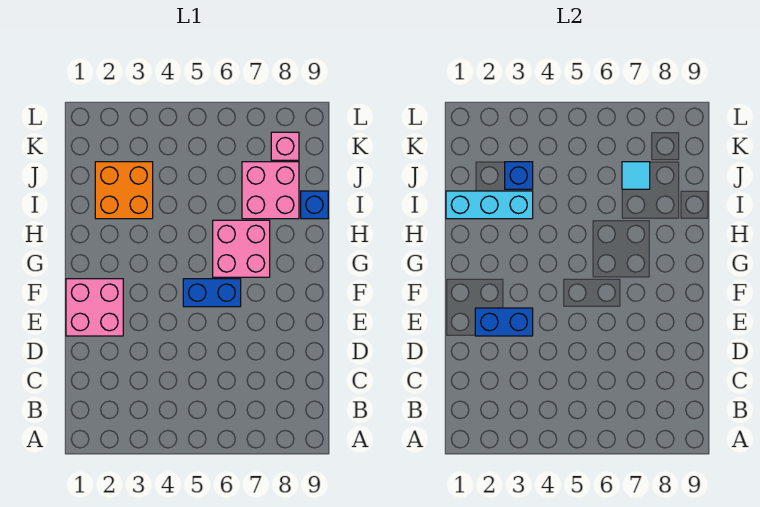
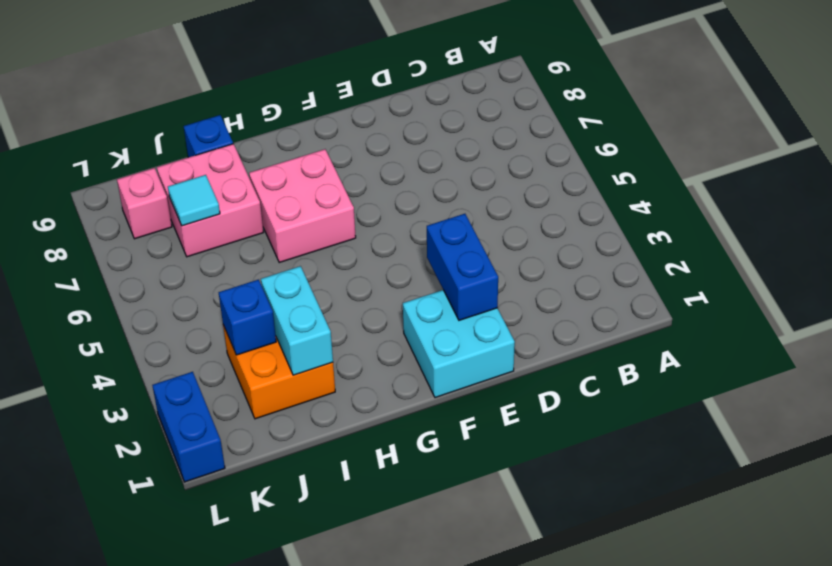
pink brick E1:F2 level 1 -> cyan brick E1:F2 level 1
blue brick F5:F6 level 1 -> blue brick L1:L2 level 1
cyan brick I1:I3 level 2 -> cyan brick I2:I3 level 2

